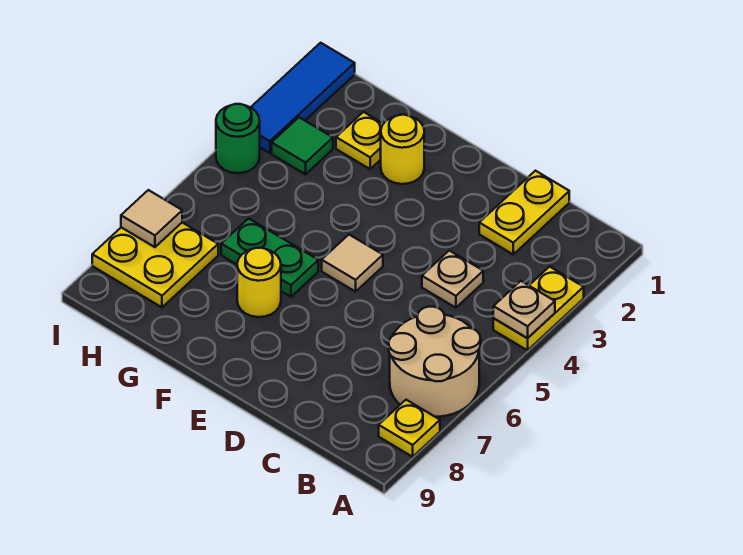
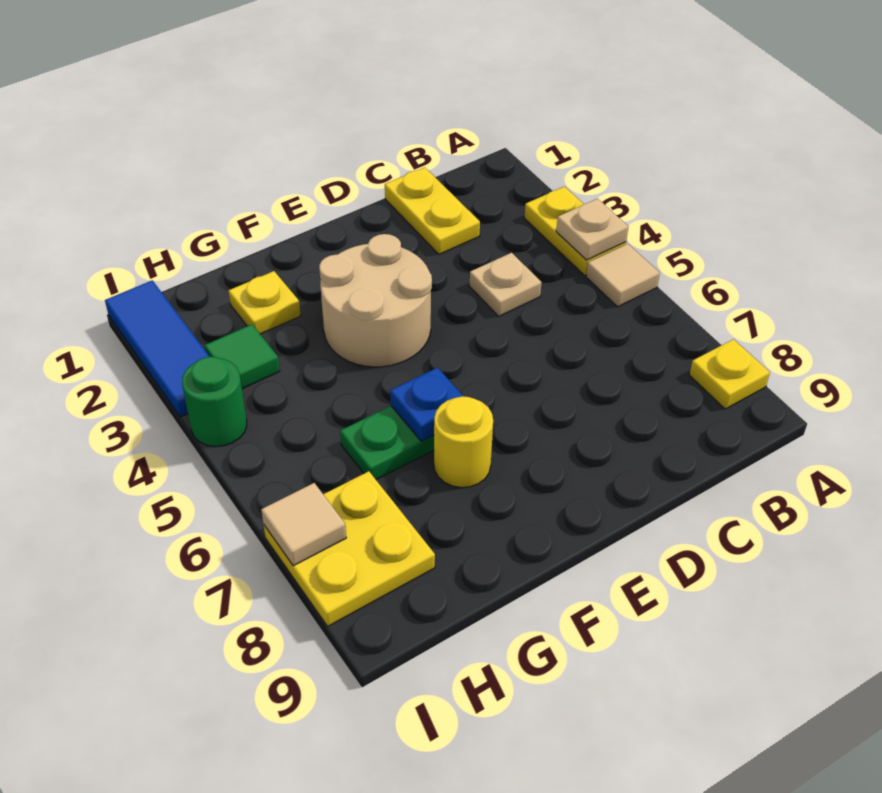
tan round brick A6:B7 level 1 -> tan round brick E3:F4 level 1
tan tile E5 level 1 -> tan tile A5 level 1
yellow round brick F2 level 1 -> none
none -> blue plate F6 level 2

